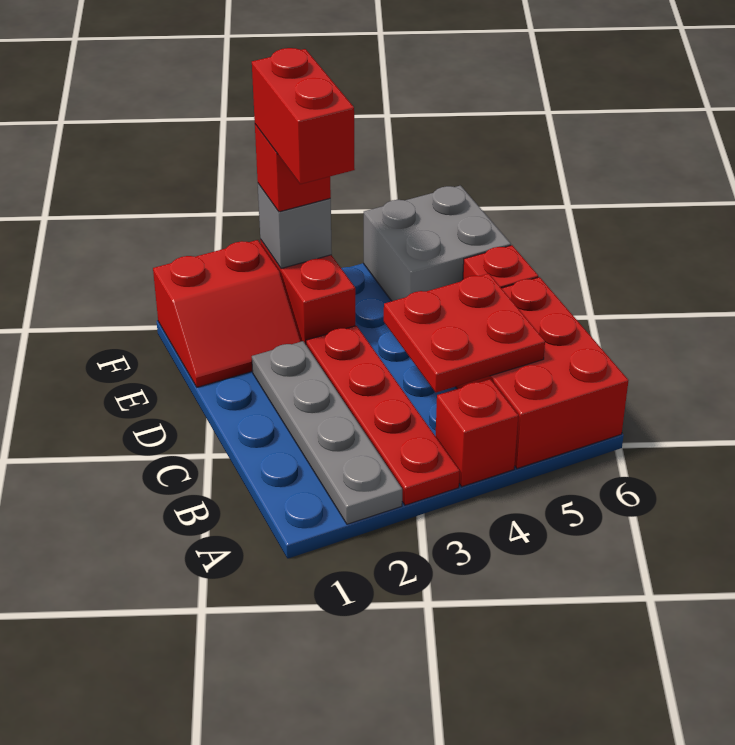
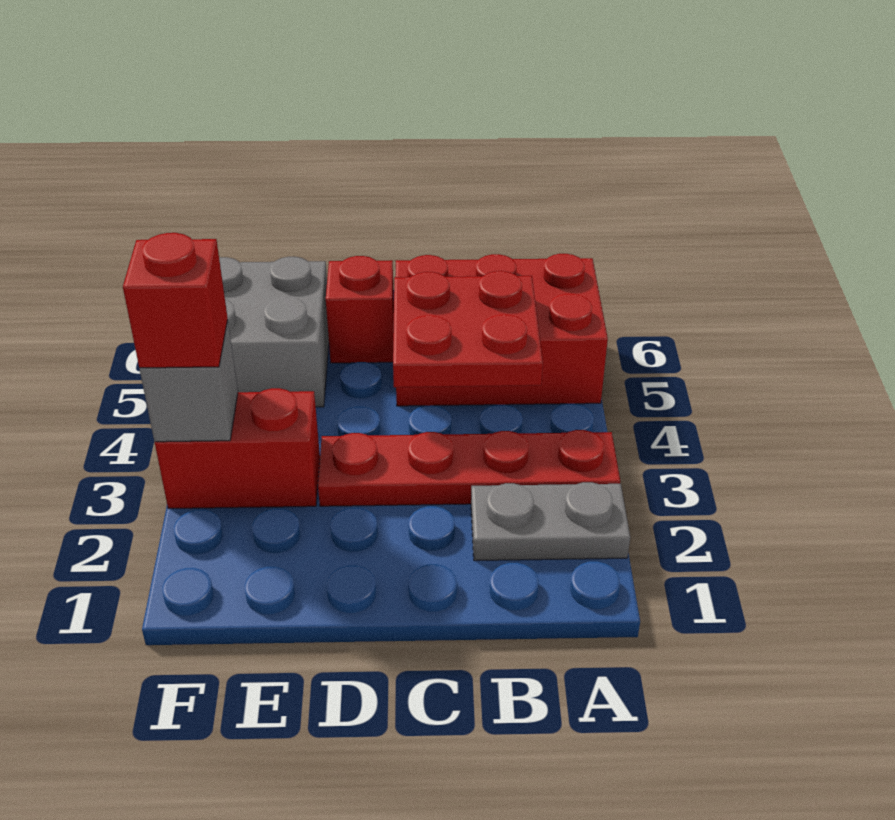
grey plate A2:D2 level 1 -> grey plate A2:B2 level 1
red brick A4 level 1 -> none
red slope E1:F2 level 1 top F -> none
red brick E3:F3 level 4 -> none

